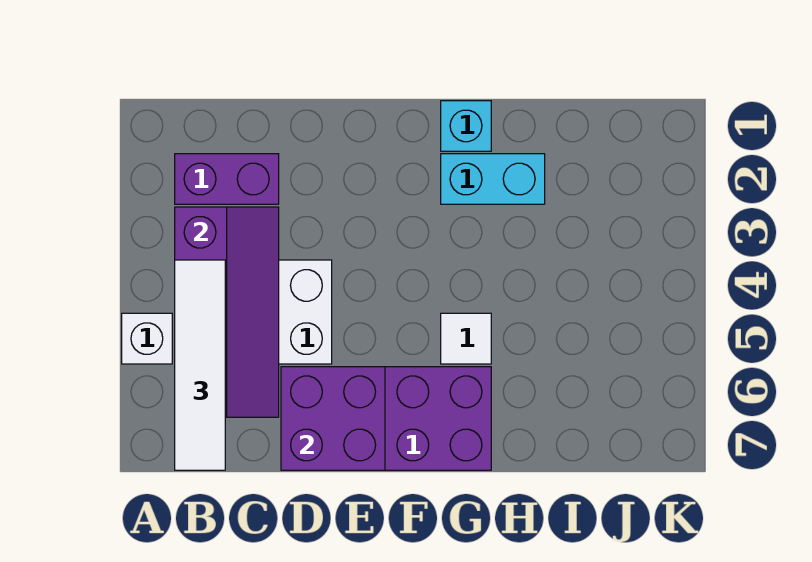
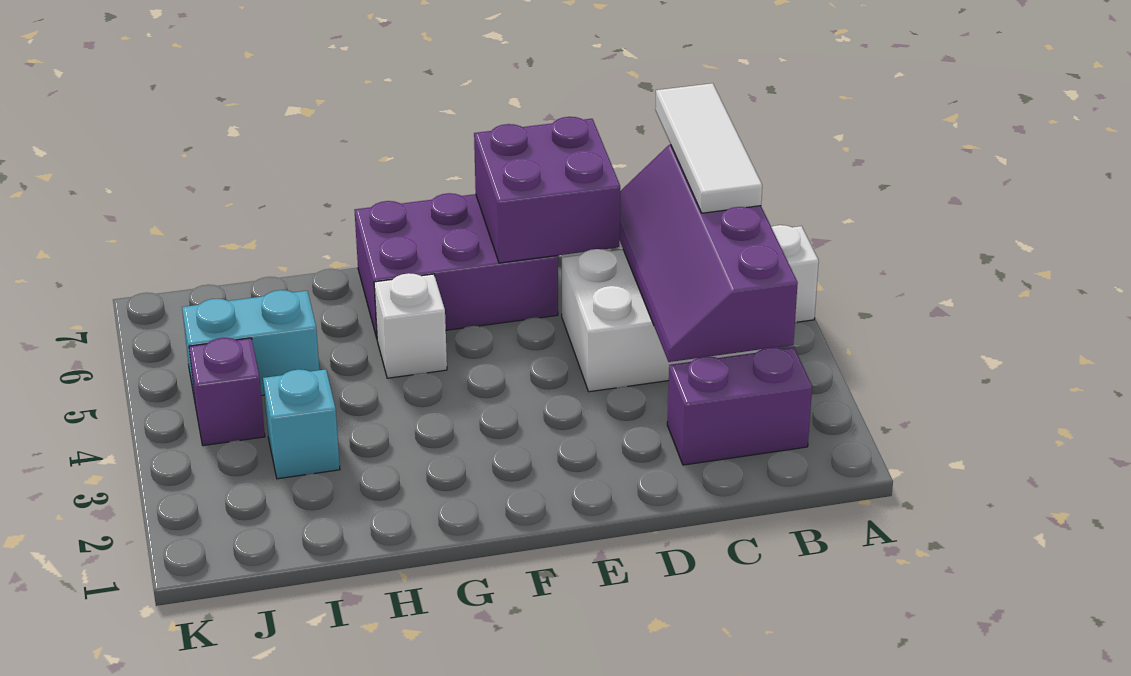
white tile B4:B7 level 3 -> white tile B5:B7 level 3
cyan brick G1 level 1 -> cyan brick I3 level 1
cyan brick G2:H2 level 1 -> cyan brick I5:J5 level 1
white tile G5 level 1 -> white brick G5 level 1
none -> purple brick J4 level 1

